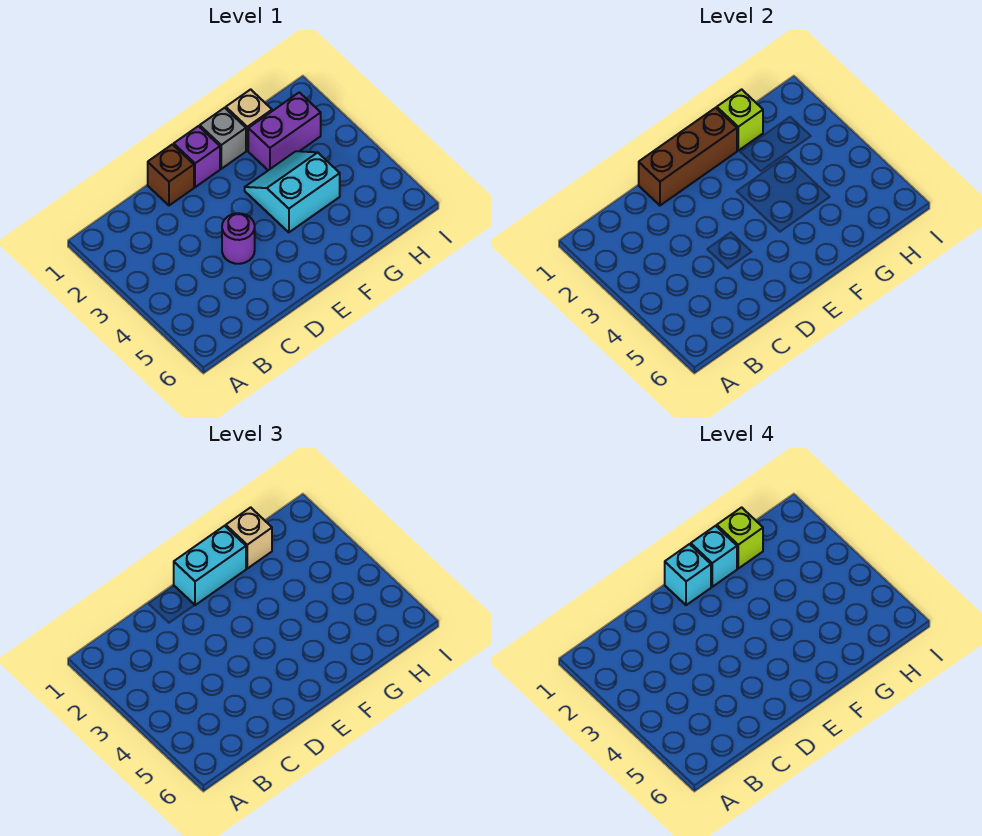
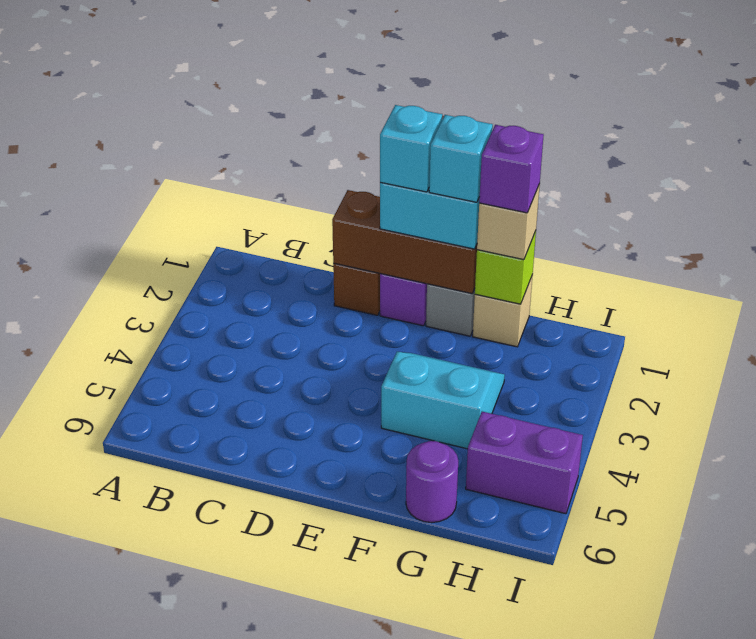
purple round brick D4 level 1 -> purple round brick G6 level 1
lime brick G1 level 4 -> purple brick G1 level 4
purple brick G2:H2 level 1 -> purple brick H5:I5 level 1

